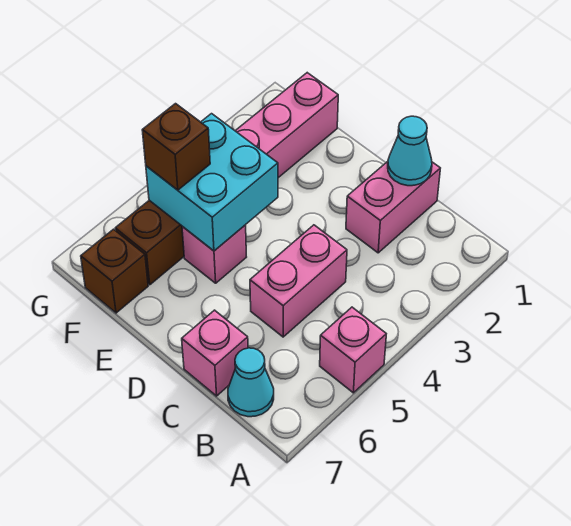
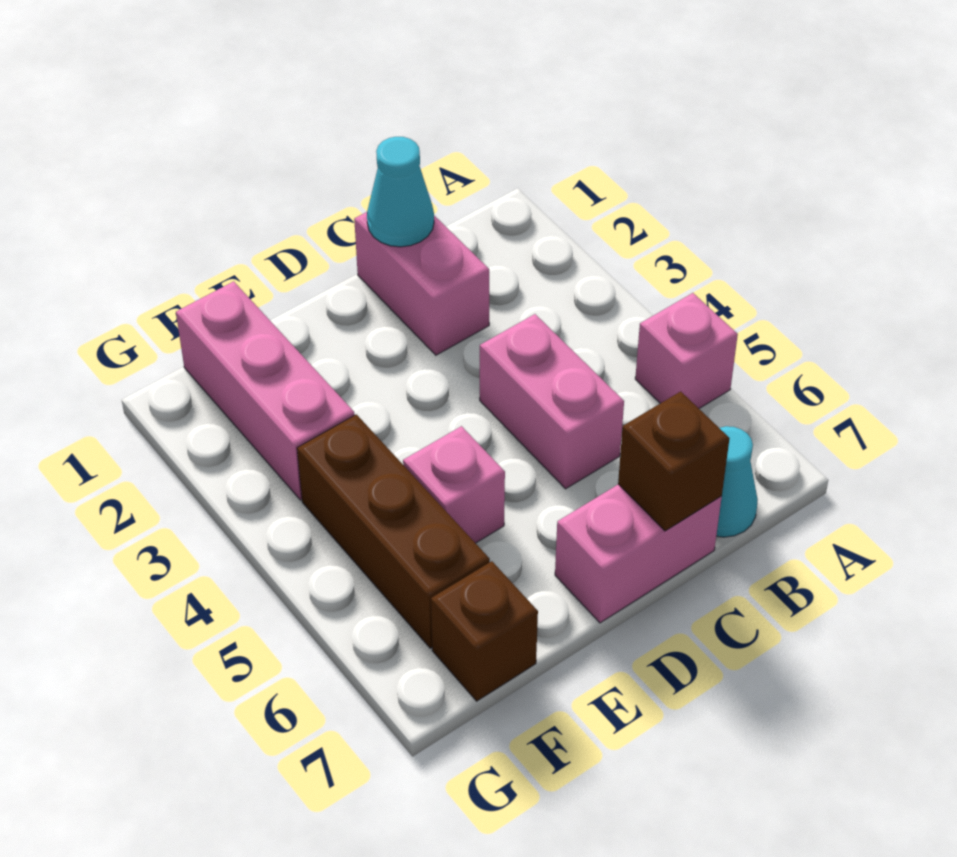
pink brick C7 level 1 -> pink brick C7:D7 level 1
cyan brick E4:F5 level 2 -> none
brown brick F5 level 3 -> brown brick C7 level 2

